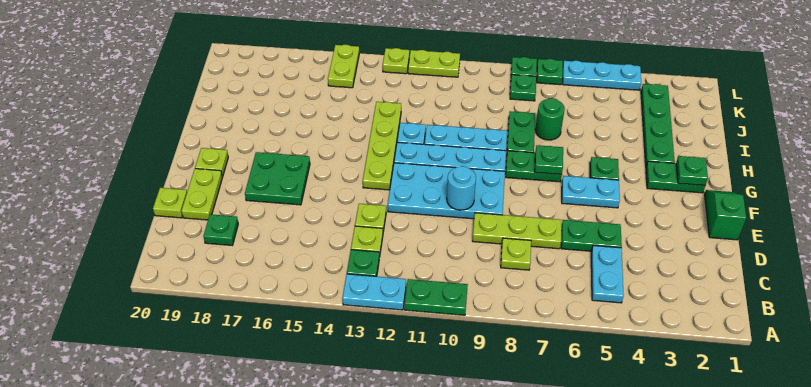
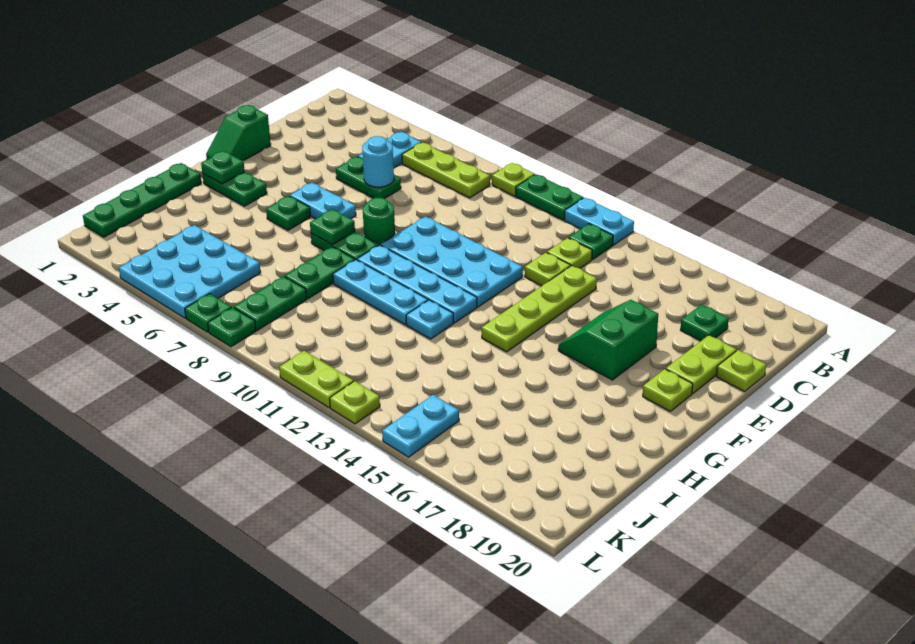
lime plate C8 level 1 -> lime plate A9 level 1
lime plate D7:D9 level 1 -> lime plate B6:B8 level 1
cyan round brick E10 level 2 -> cyan round brick D6 level 2
green plate E16:F17 level 1 -> green slope E16:F17 level 1 top 17
lime plate F13:I13 level 1 -> lime plate D14:G14 level 1
green plate H3:K3 level 1 -> green plate H1:K1 level 1
green round brick I7 level 1 -> green round brick F8 level 1
green plate K8 level 1 -> green plate J8:K8 level 1
lime plate K15:L15 level 1 -> cyan plate K15:L15 level 1
cyan plate L4:L6 level 1 -> cyan plate J4:L6 level 1

